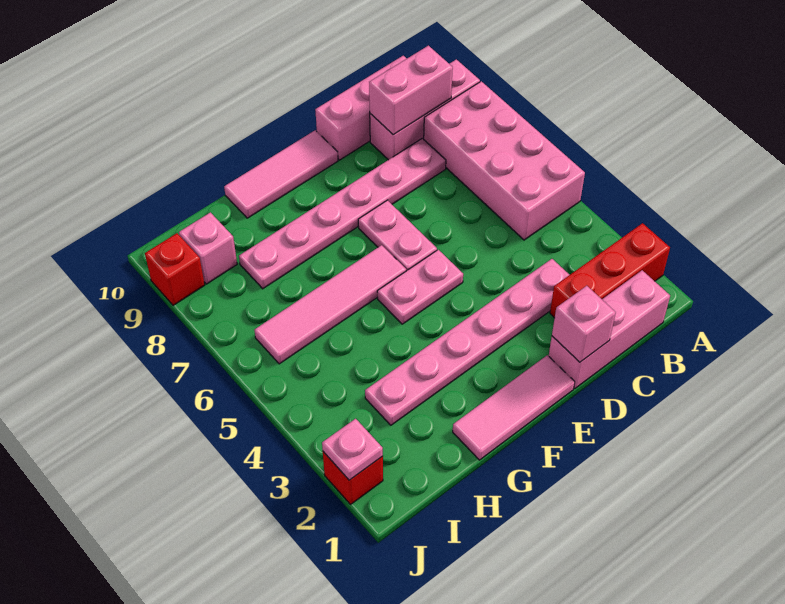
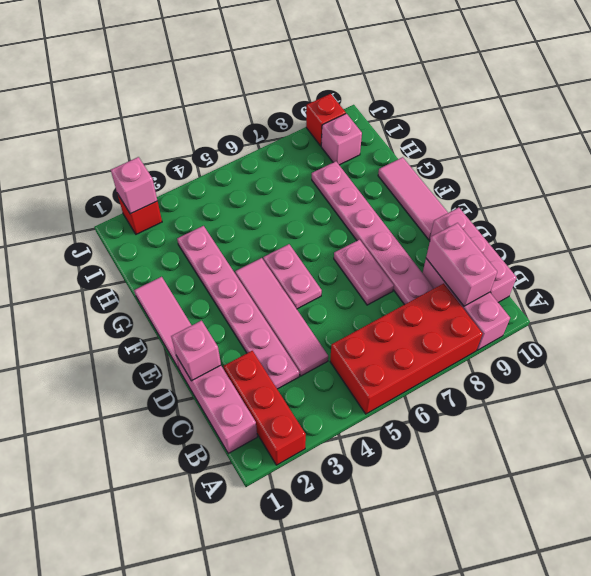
pink brick A5:B8 level 1 -> red brick A5:B8 level 1
pink plate E6:E7 level 1 -> pink plate D7:E7 level 1
pink tile F6:I6 level 1 -> pink tile C4:F4 level 1
pink plate J2 level 2 -> pink brick J2 level 2

